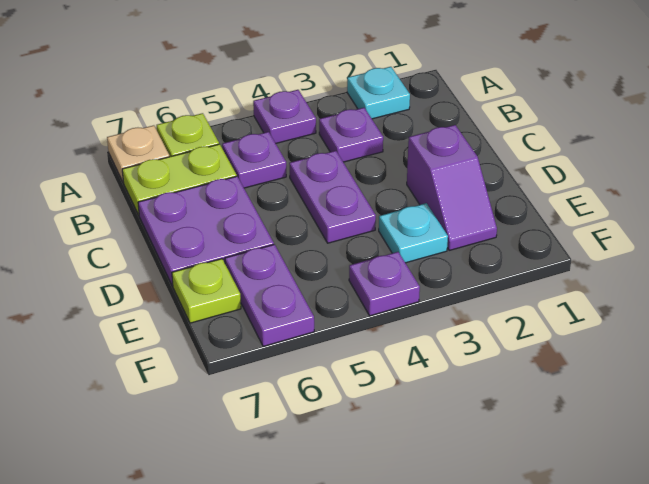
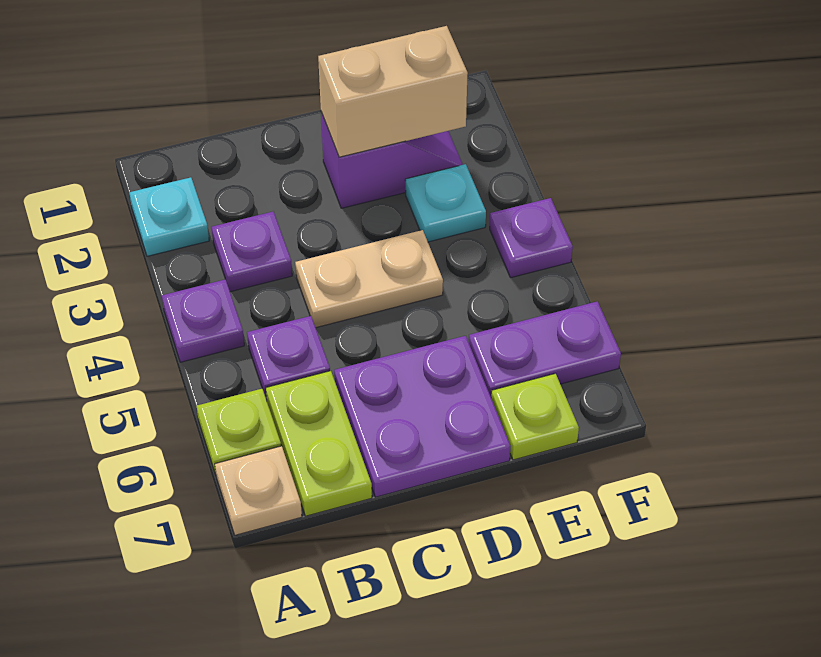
purple plate C4:D4 level 1 -> tan plate C4:D4 level 1
none -> tan brick D2:E2 level 2

